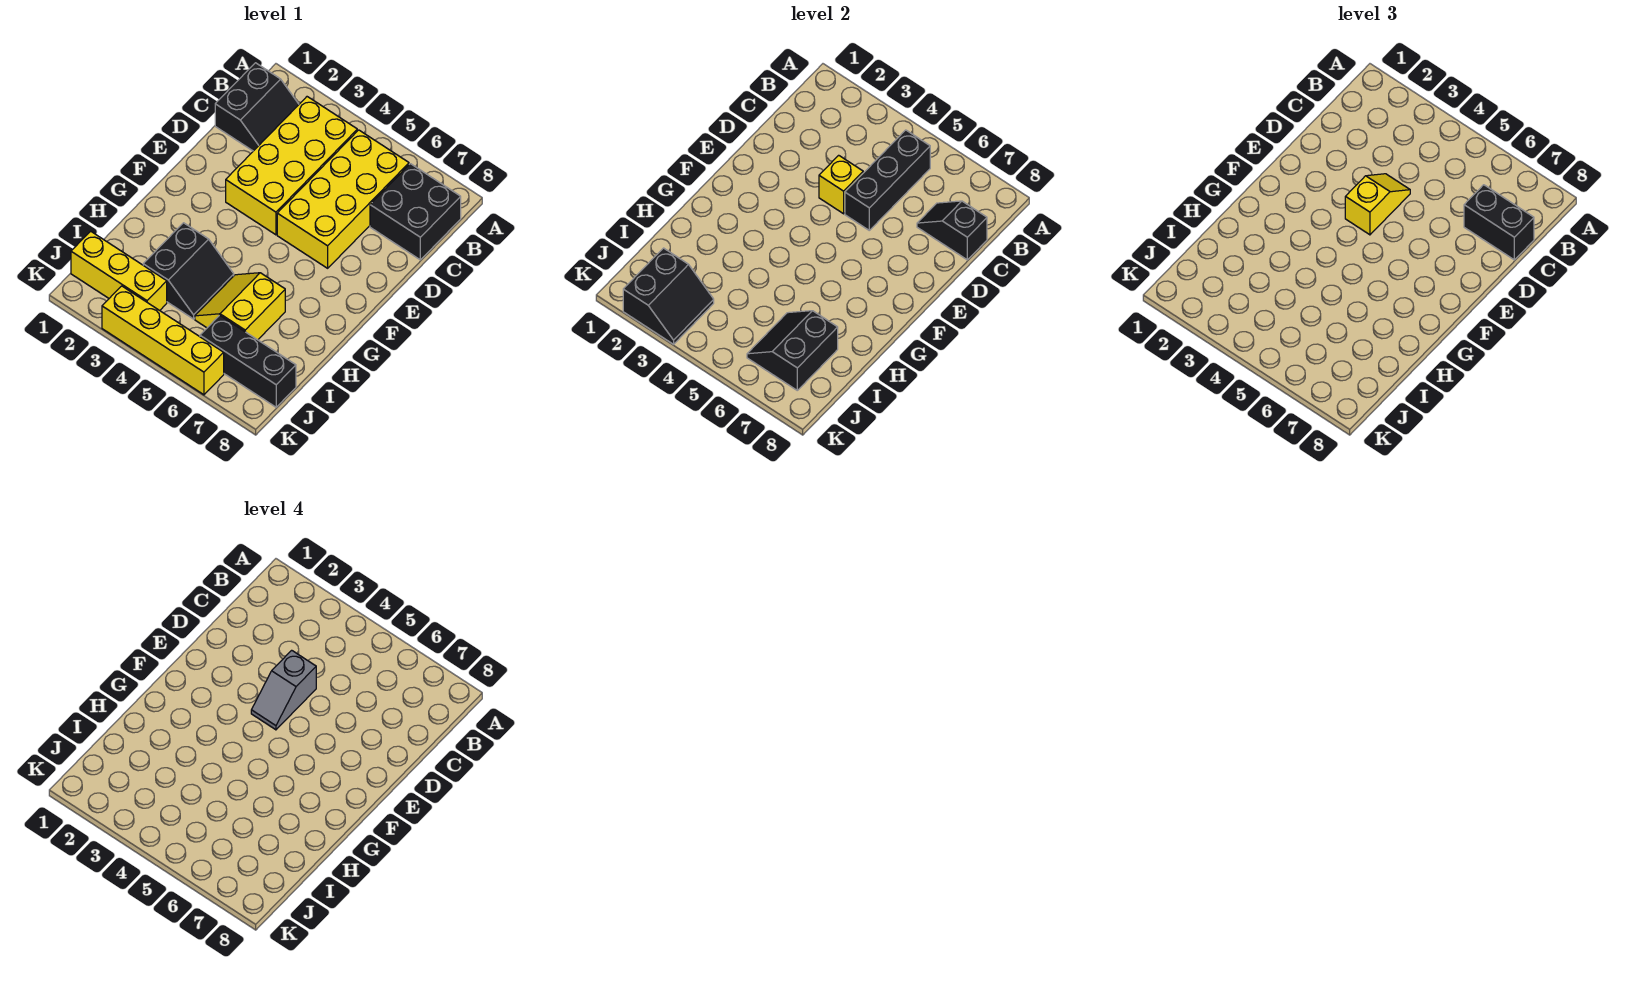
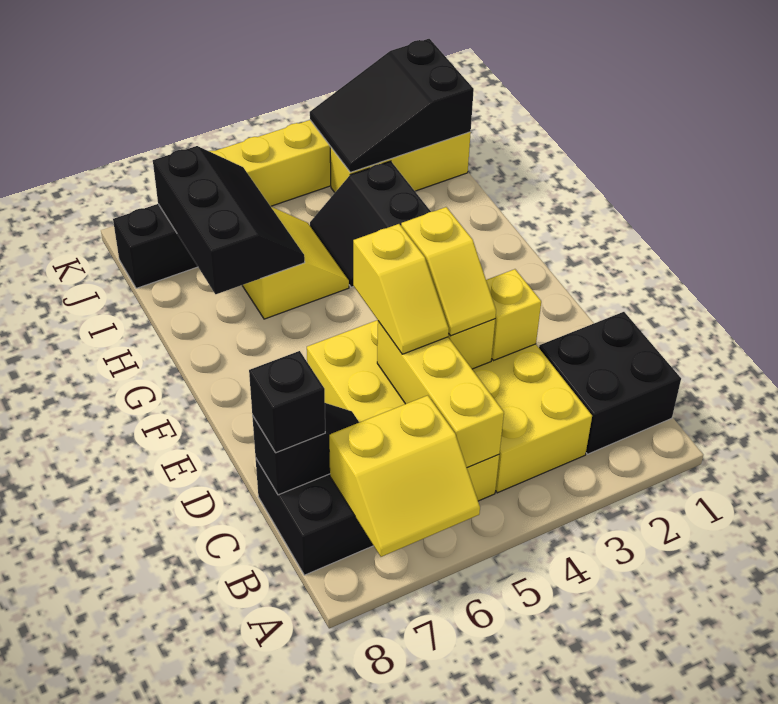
none -> yellow slope A6:B7 level 2 top B
black slope B1:C2 level 1 top 1 -> black brick B1:C2 level 1
black brick B5:D5 level 2 -> yellow brick B5:D5 level 2
black brick C7:C8 level 3 -> black brick C8 level 3
none -> yellow brick D3 level 2
grey slope D4:E4 level 4 top D -> none
none -> yellow slope D5:E5 level 3 top E
black slope I6:J7 level 2 top 7 -> black slope H6:J7 level 2 top 7
black slope J2:K3 level 2 top 2 -> black slope J1:K3 level 2 top 1

